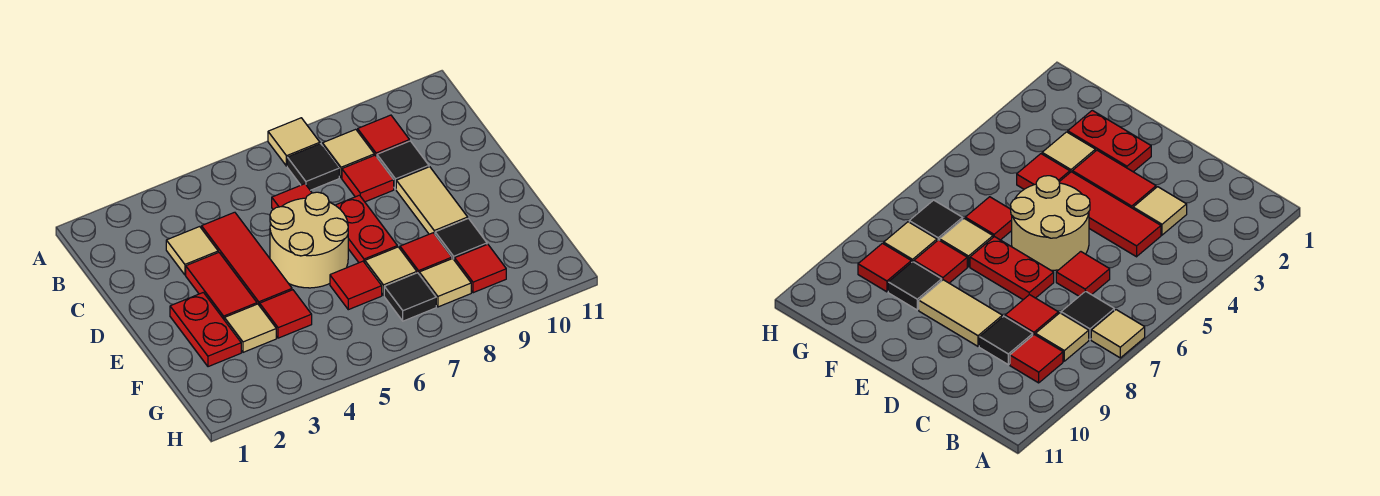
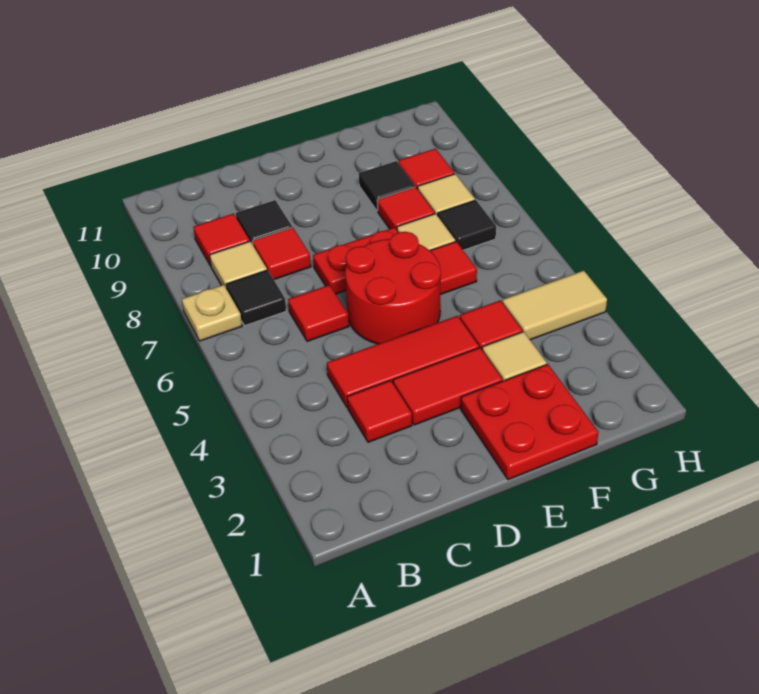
tan tile A7 level 1 -> tan plate A7 level 1
tan tile C3 level 1 -> red tile C3 level 1
tan round brick D5:E6 level 1 -> red round brick D5:E6 level 1
tan tile D9:E9 level 1 -> tan tile G4:H4 level 1
red plate E2:F2 level 1 -> red plate E1:F2 level 1

